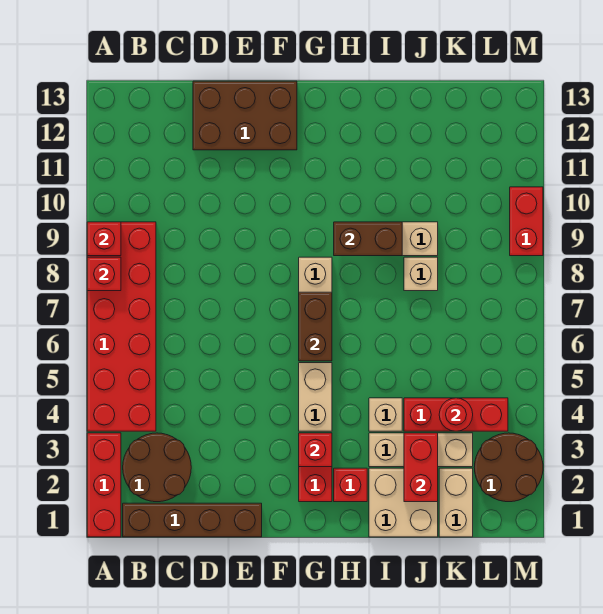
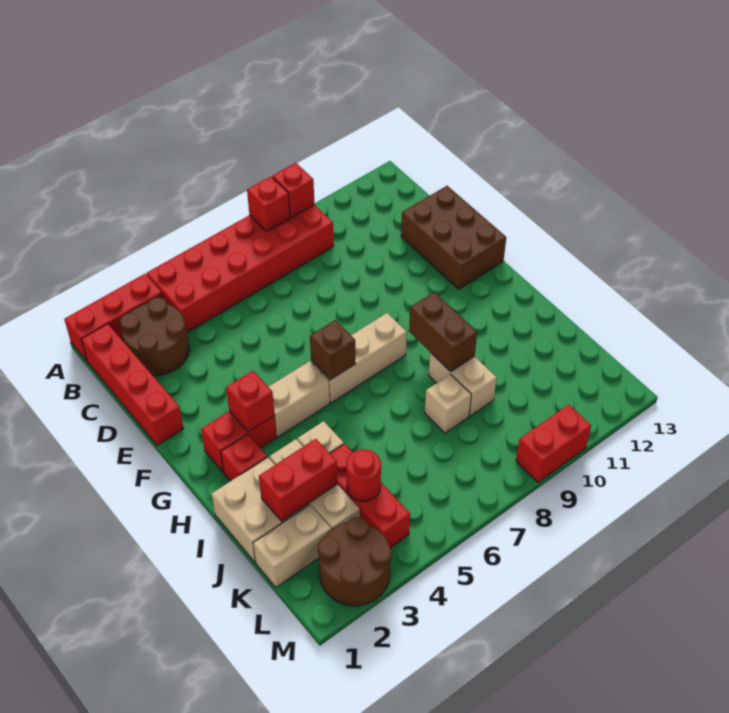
brown brick B1:E1 level 1 -> red brick B1:E1 level 1
brown brick G6:G7 level 2 -> brown brick G6 level 2

